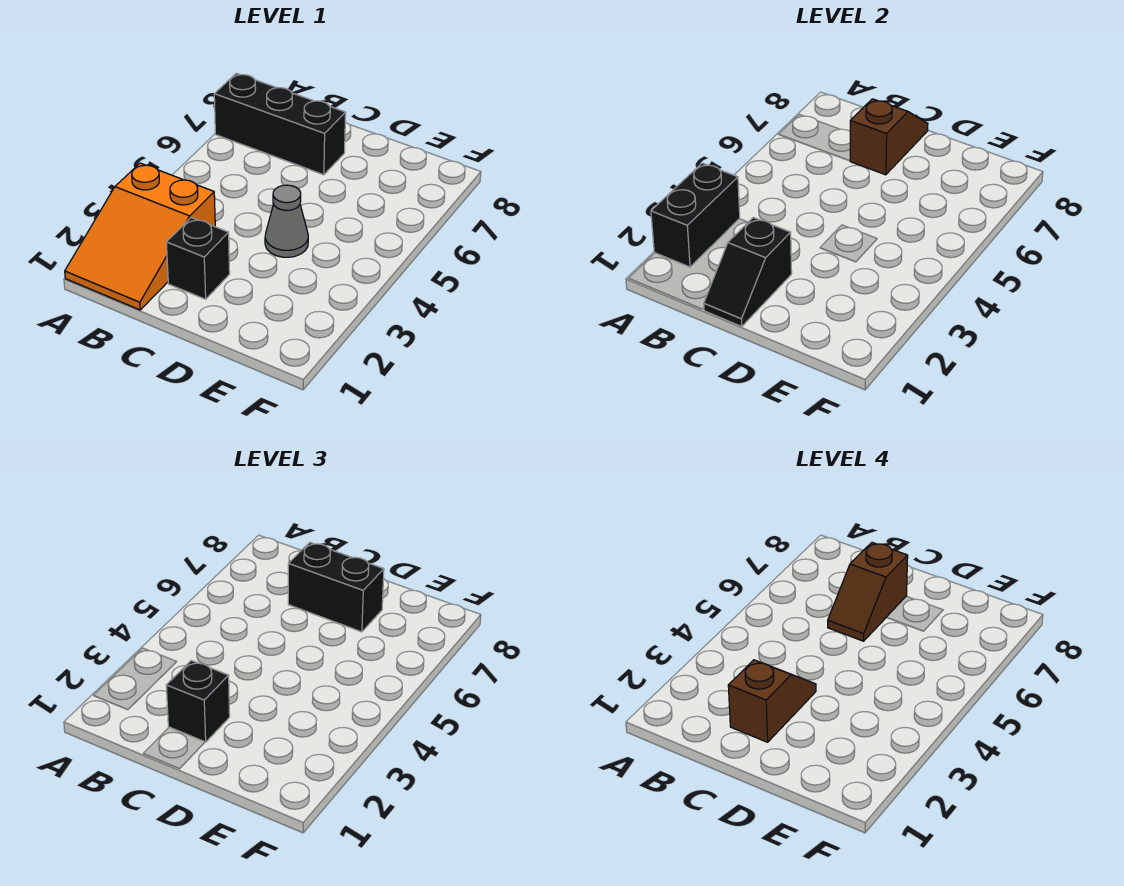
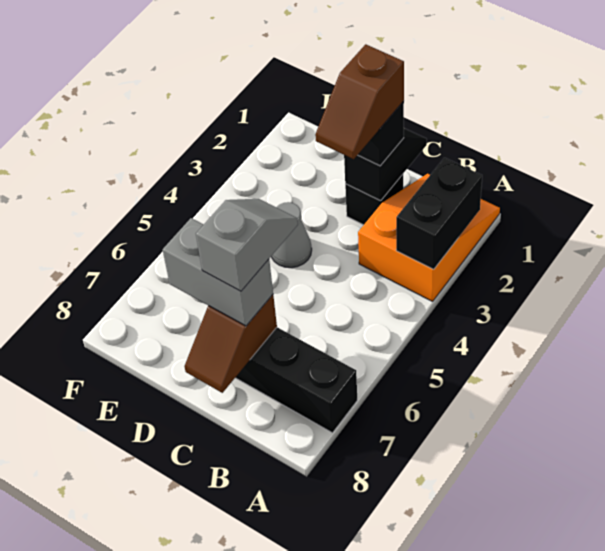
brown slope C6:C7 level 4 top 7 -> grey slope C6:C7 level 4 top 7
black brick C7:D7 level 3 -> grey brick C7:D7 level 3

